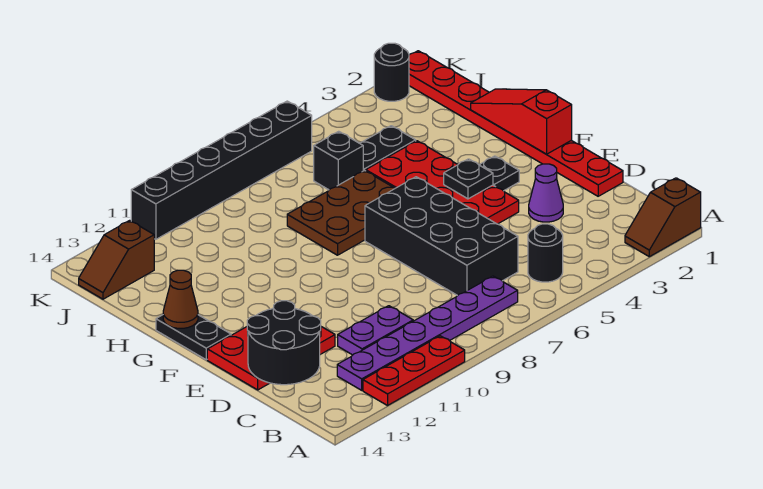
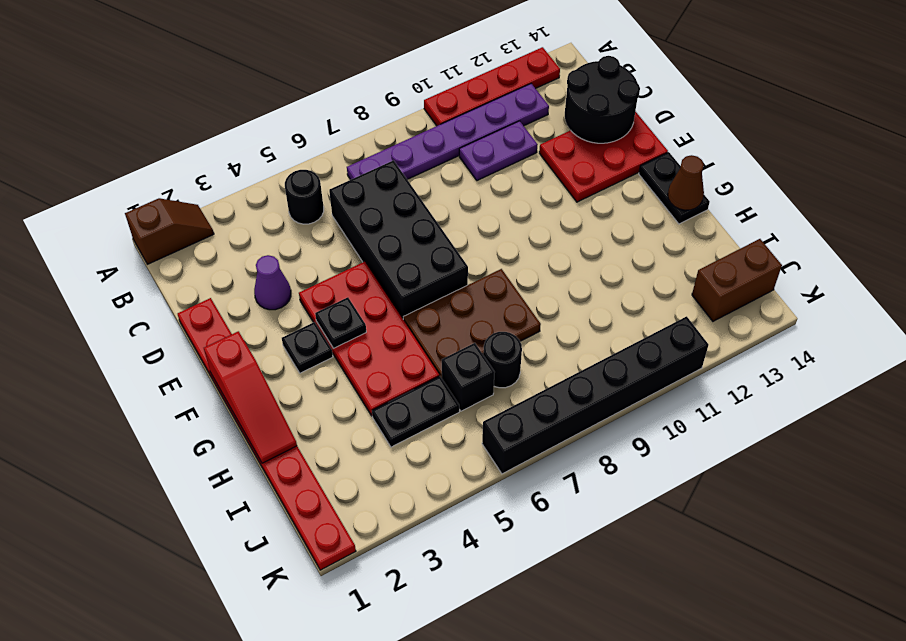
red plate A10:A12 level 1 -> red plate A10:A13 level 1
brown slope J13:J14 level 1 top 13 -> brown brick J13:J14 level 1
black round brick K2 level 1 -> black round brick I7 level 1

